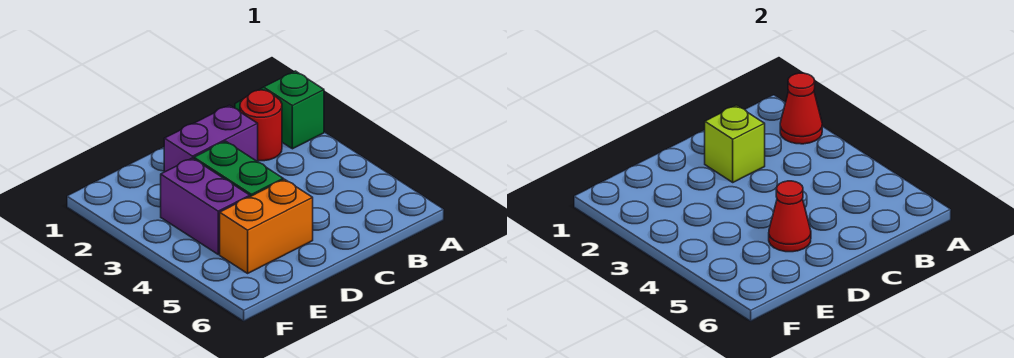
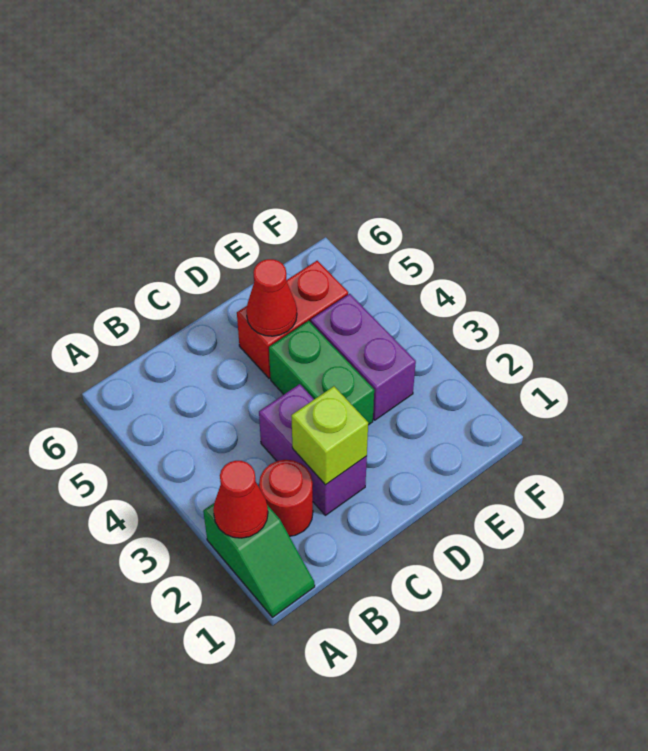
purple brick C2:D2 level 1 -> purple brick C2:C3 level 1
orange brick D5:E5 level 1 -> red brick D5:E5 level 1

